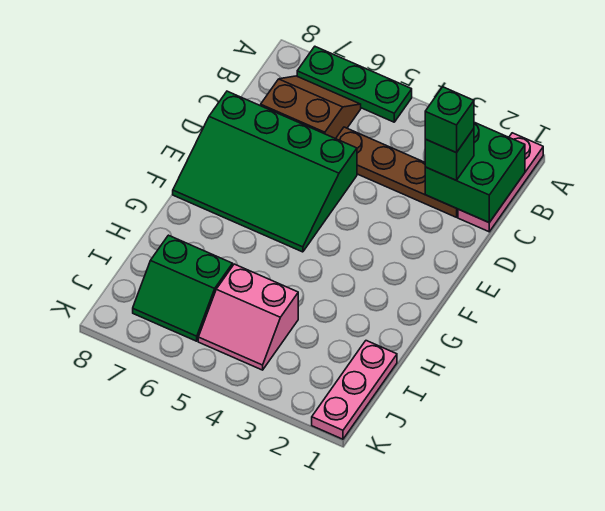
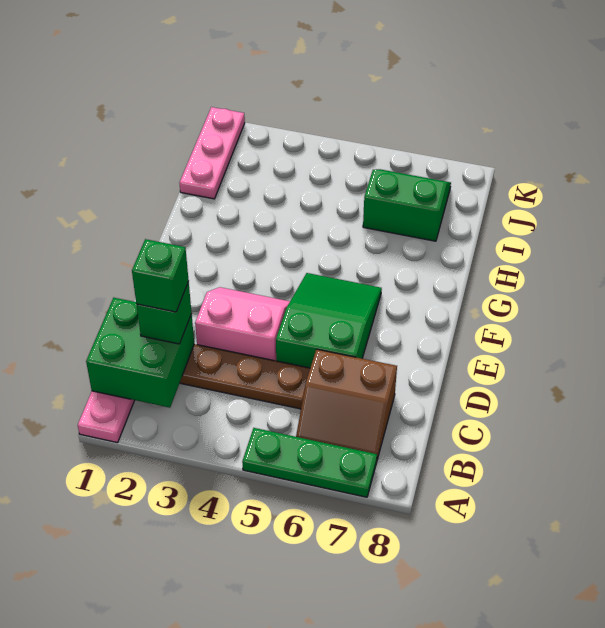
green slope D5:F8 level 1 top D -> green slope D5:F6 level 1 top D
pink slope I4:J5 level 1 top I -> pink slope D3:E4 level 1 top D

